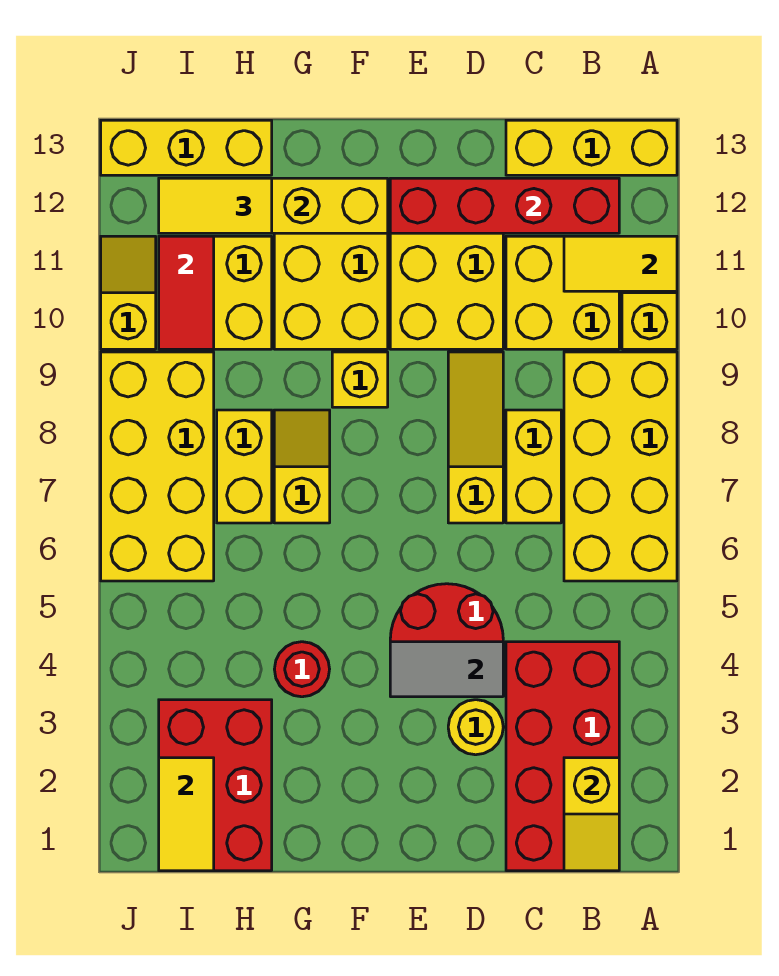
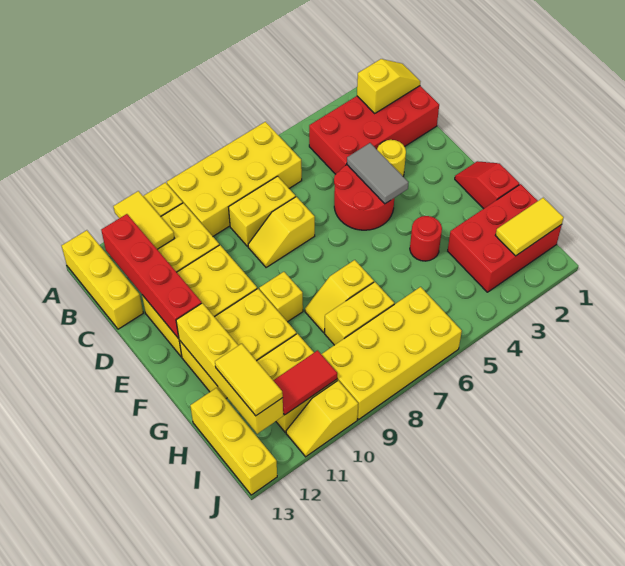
yellow slope D7:D9 level 1 top 7 -> yellow slope D7:D8 level 1 top 7
none -> red slope F1:G1 level 1 top G

